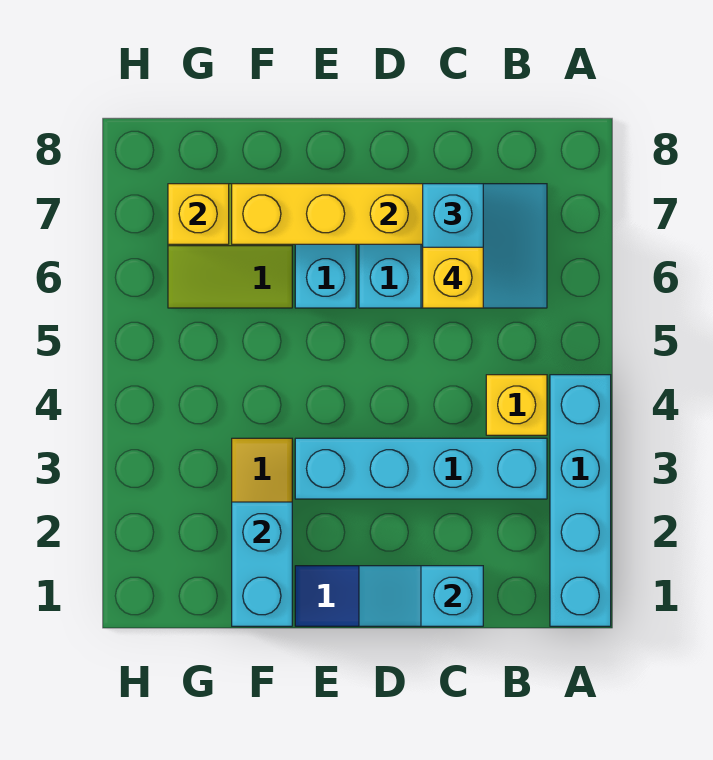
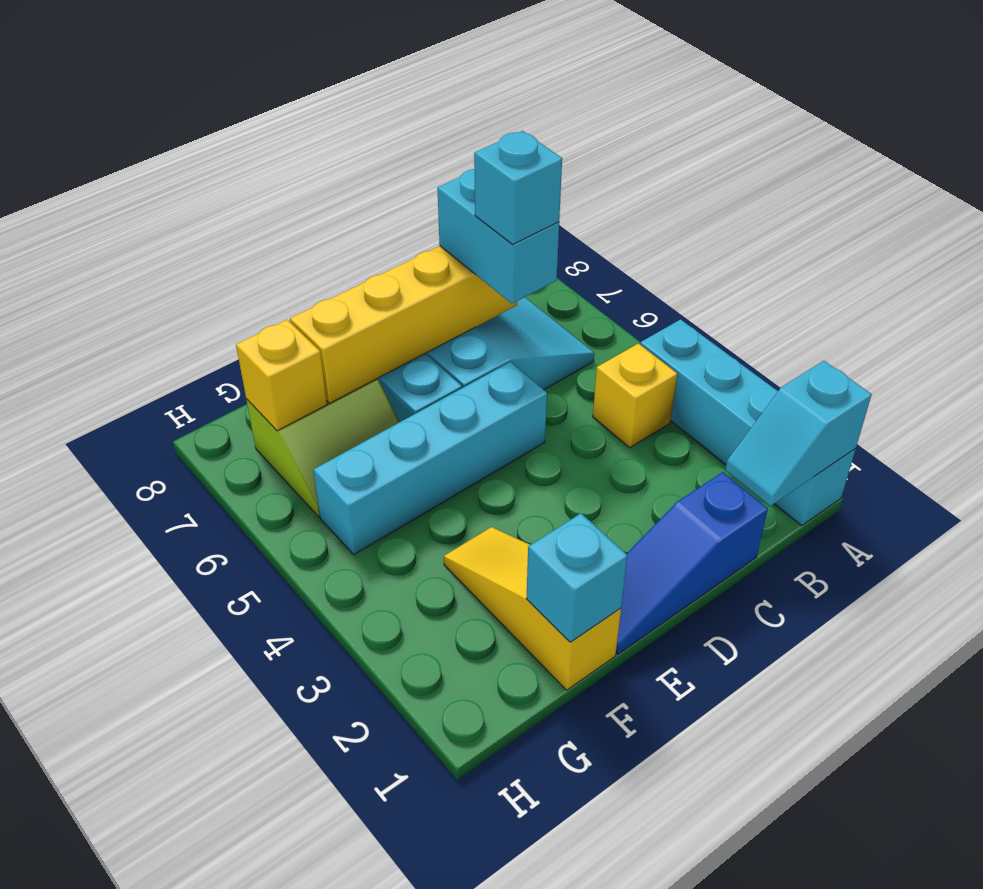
cyan brick B3:E3 level 1 -> cyan brick D5:G5 level 1
cyan slope C1:D1 level 2 top C -> cyan slope A1:B1 level 2 top A
yellow brick C6 level 4 -> cyan brick C6 level 4
cyan brick F1:F2 level 2 -> cyan brick F1 level 2

